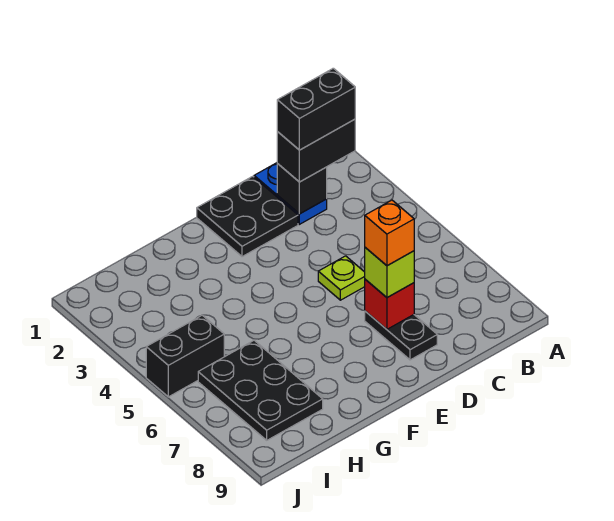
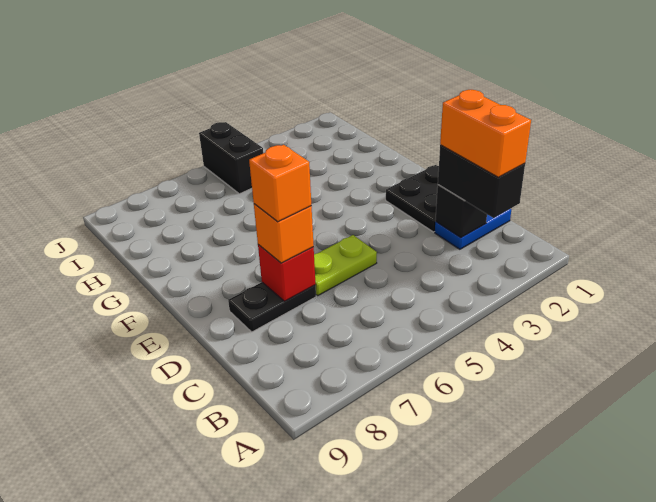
black brick B2:C2 level 4 -> orange brick B2:C2 level 4
lime plate D5 level 1 -> lime plate D5:D6 level 1
lime brick D7 level 3 -> orange brick D7 level 3
black plate H6:I8 level 1 -> none

